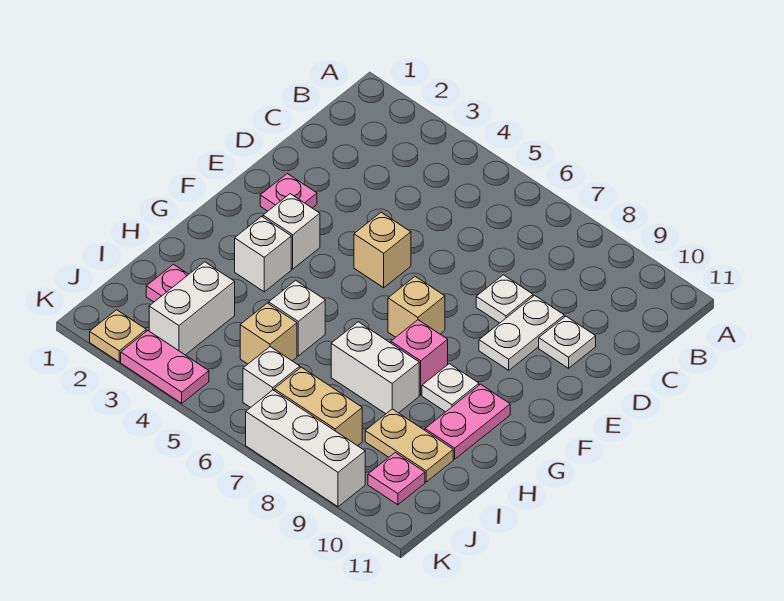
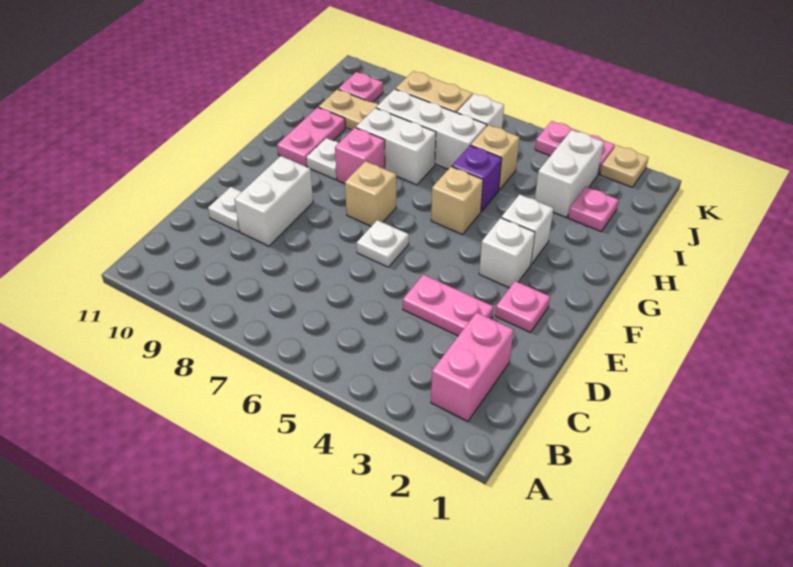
none -> pink brick B2:C2 level 1
none -> pink plate D3:D4 level 1
white plate D8 level 1 -> white plate E6 level 1
white plate D9:E9 level 1 -> white brick D9:E9 level 1
tan brick E5 level 1 -> tan brick G5 level 1
white brick H5 level 1 -> purple brick H5 level 1
white brick K7:K9 level 1 -> white brick I6:I8 level 1

